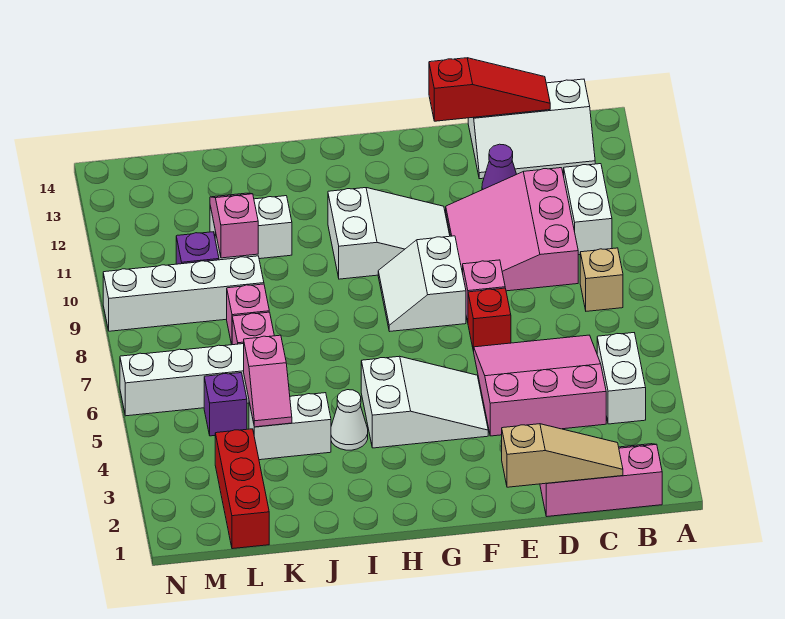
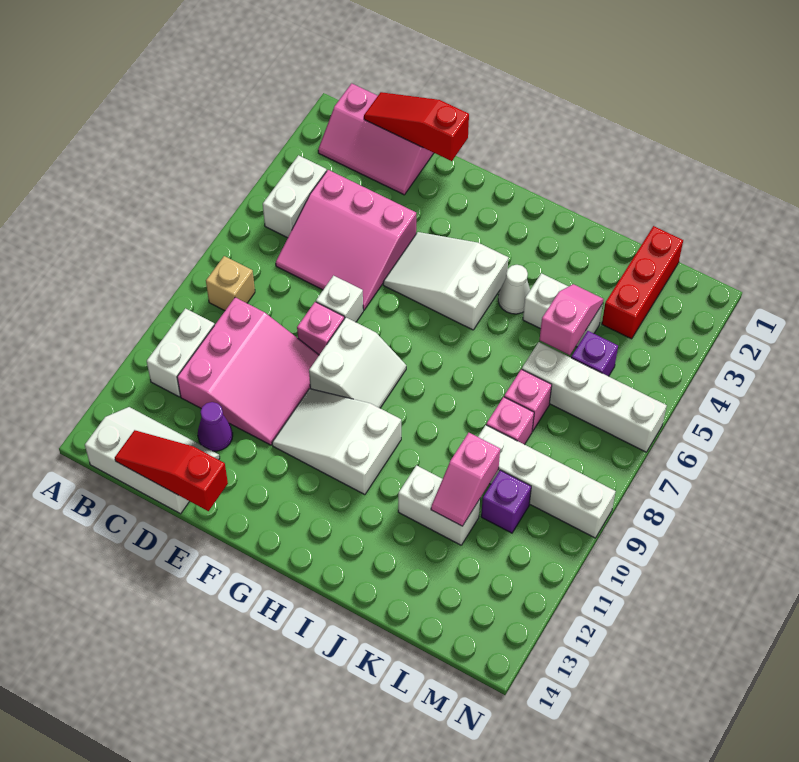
tan slope C1:E1 level 2 top E -> red slope C1:E1 level 2 top E
red brick E7 level 1 -> white brick E7 level 1

